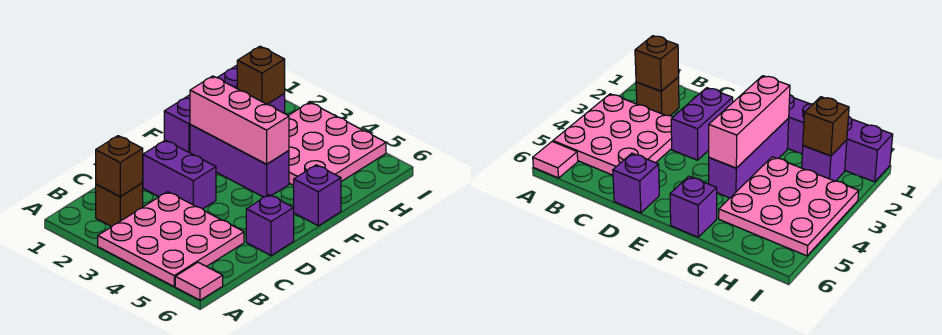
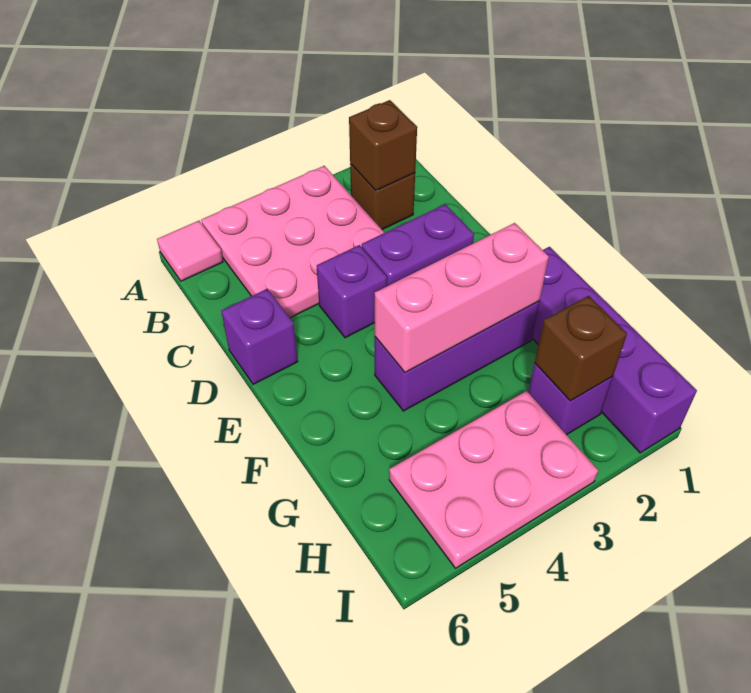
purple brick F6 level 1 -> purple brick D4 level 1
pink plate G3:I5 level 1 -> pink plate H3:I5 level 1

